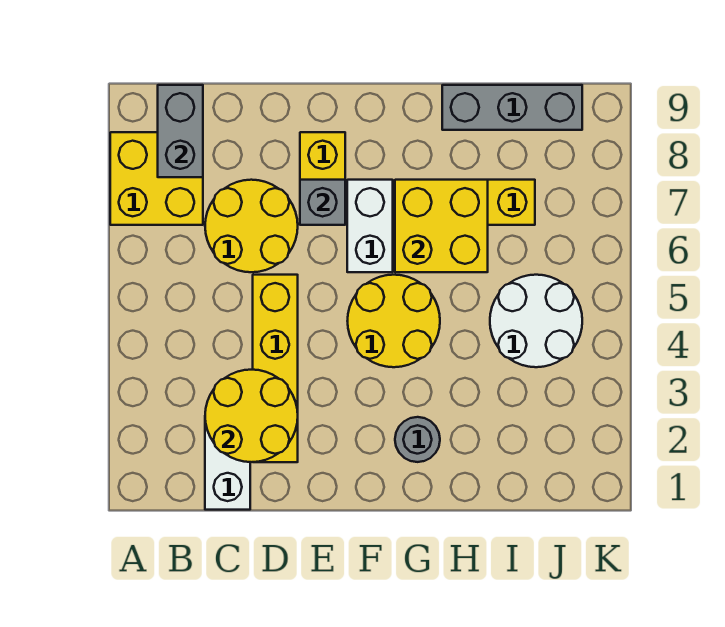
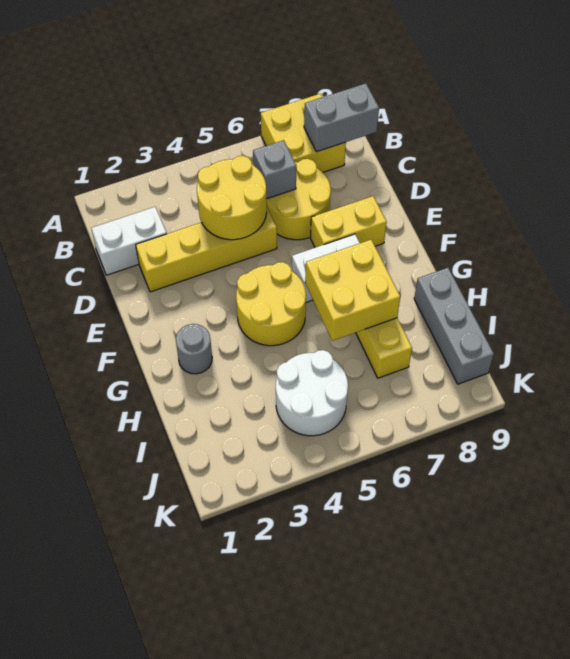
yellow round brick C2:D3 level 2 -> yellow round brick C4:D5 level 2
grey brick E7 level 2 -> grey brick C6 level 2

